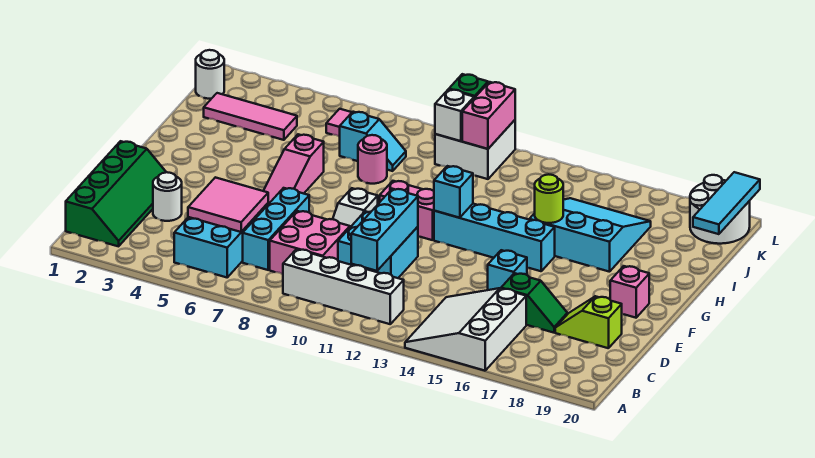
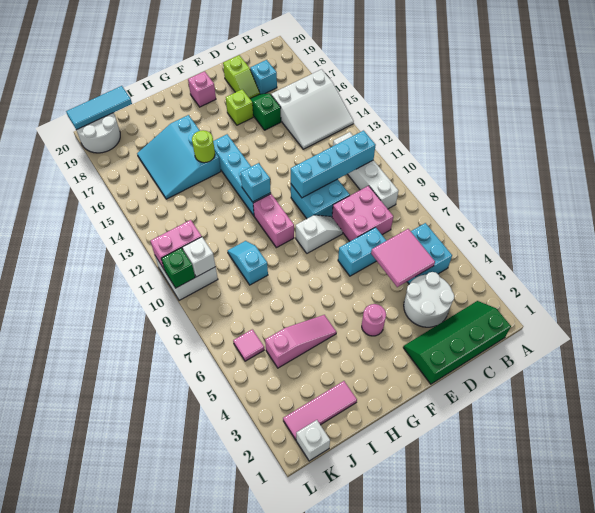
cyan brick C7:E7 level 1 -> cyan brick D7:E7 level 1
cyan brick C11:E11 level 2 -> cyan brick B11:E11 level 2
white round brick D3 level 1 -> white round brick C3:D4 level 1
cyan brick E15 level 1 -> cyan brick C18 level 1
none -> lime brick E17 level 1
pink slope F6:H6 level 1 top H -> pink slope H5:J5 level 1 top J
pink round brick I8 level 1 -> pink round brick F4 level 1
pink tile J2:J4 level 1 -> pink tile I2:K2 level 1
cyan slope J7:J8 level 1 top 7 -> cyan slope I9:I10 level 1 top 9
white round brick K1 level 1 -> white brick K1 level 1

